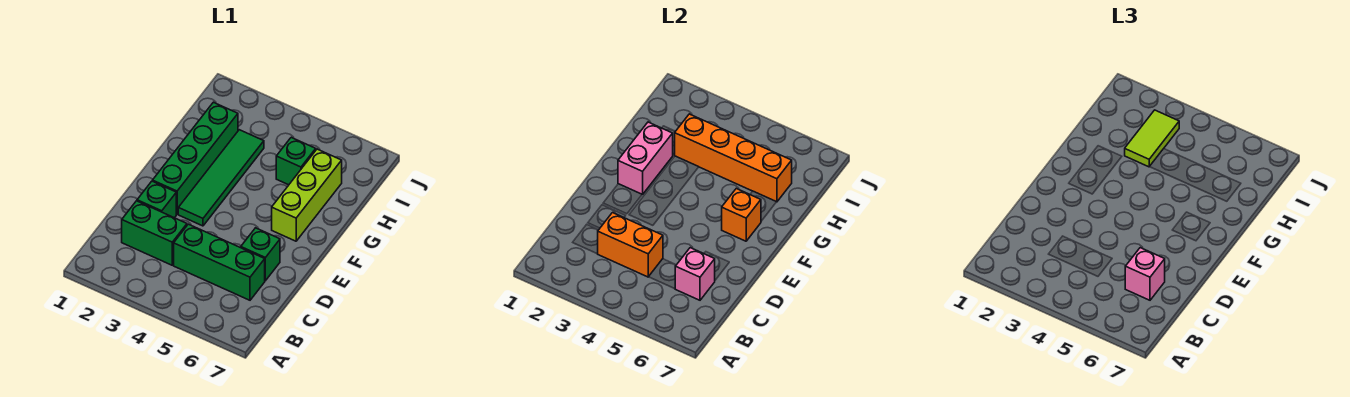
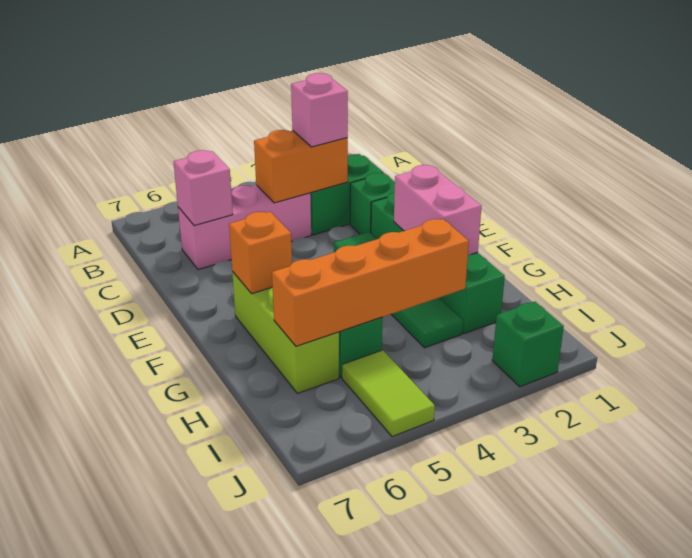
green brick C4:C6 level 1 -> pink brick C4:C6 level 1
pink brick C6 level 3 -> pink brick C3 level 3
green brick D6 level 1 -> green brick J2 level 1
lime tile H3:I3 level 3 -> lime tile I5:J5 level 1

